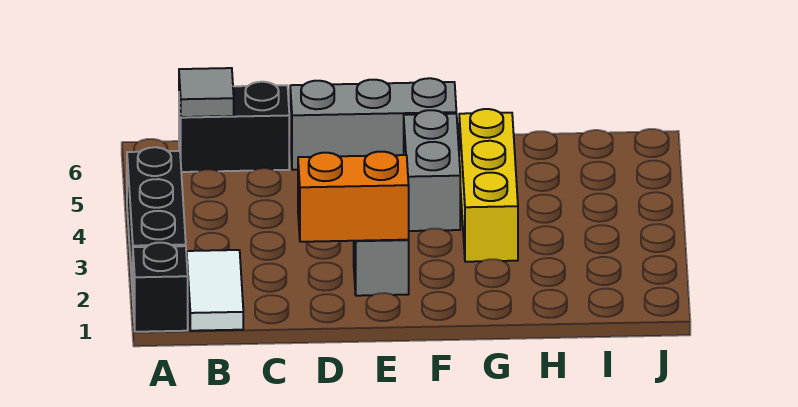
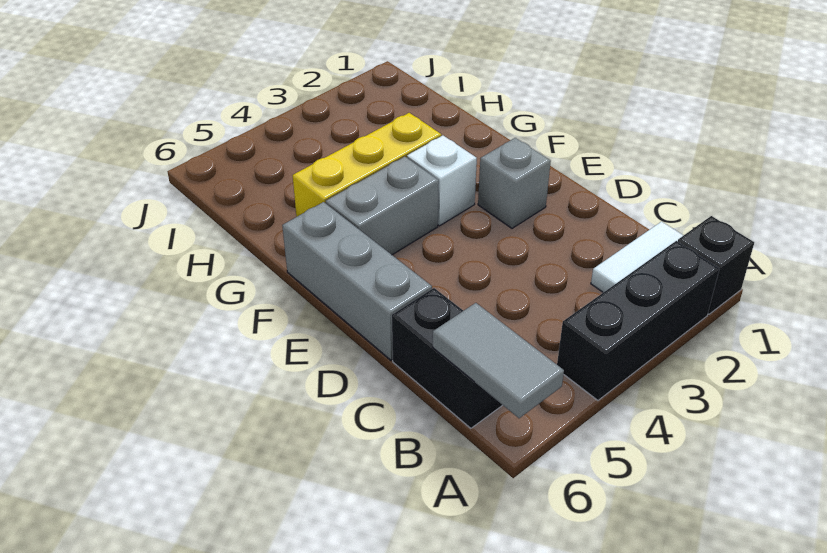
grey tile B6 level 2 -> grey tile A6:B6 level 2
orange brick D2:E2 level 2 -> none
none -> white brick F3 level 1

